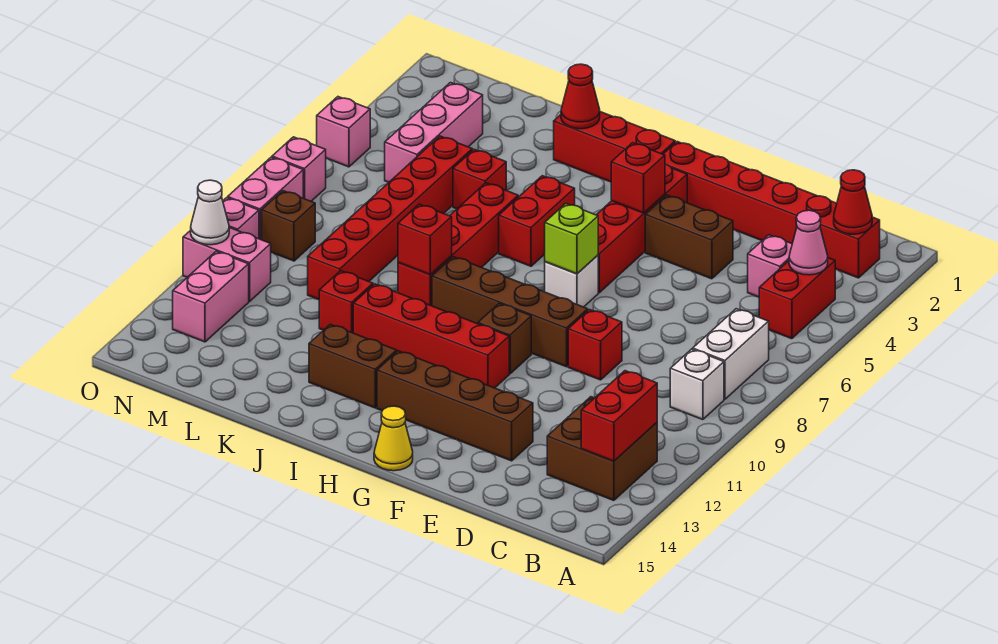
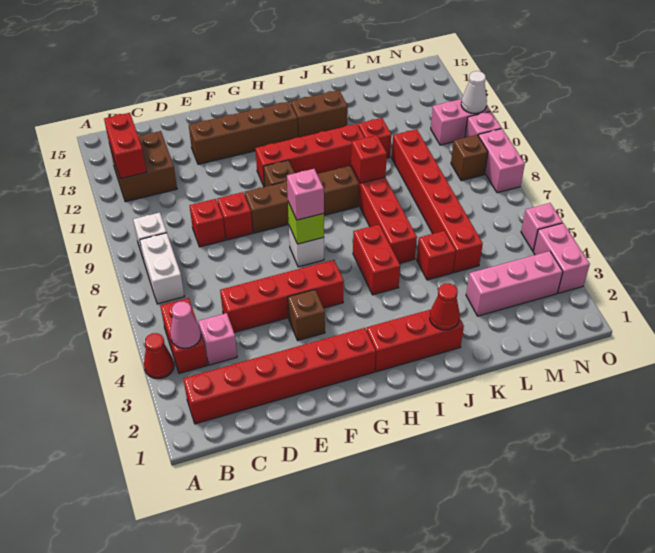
red cone B2 level 2 -> red cone A4 level 1
brown brick E4:F4 level 1 -> brown brick F4 level 1
red brick G3:G6 level 1 -> red brick D5:G5 level 1
red brick G4 level 2 -> red brick D9 level 1
yellow cone G15 level 1 -> none
pink brick M3:M5 level 1 -> pink brick L3:N3 level 1
pink brick N12:N13 level 1 -> pink brick O3:O4 level 1
pink brick O7 level 1 -> pink brick G7 level 3

